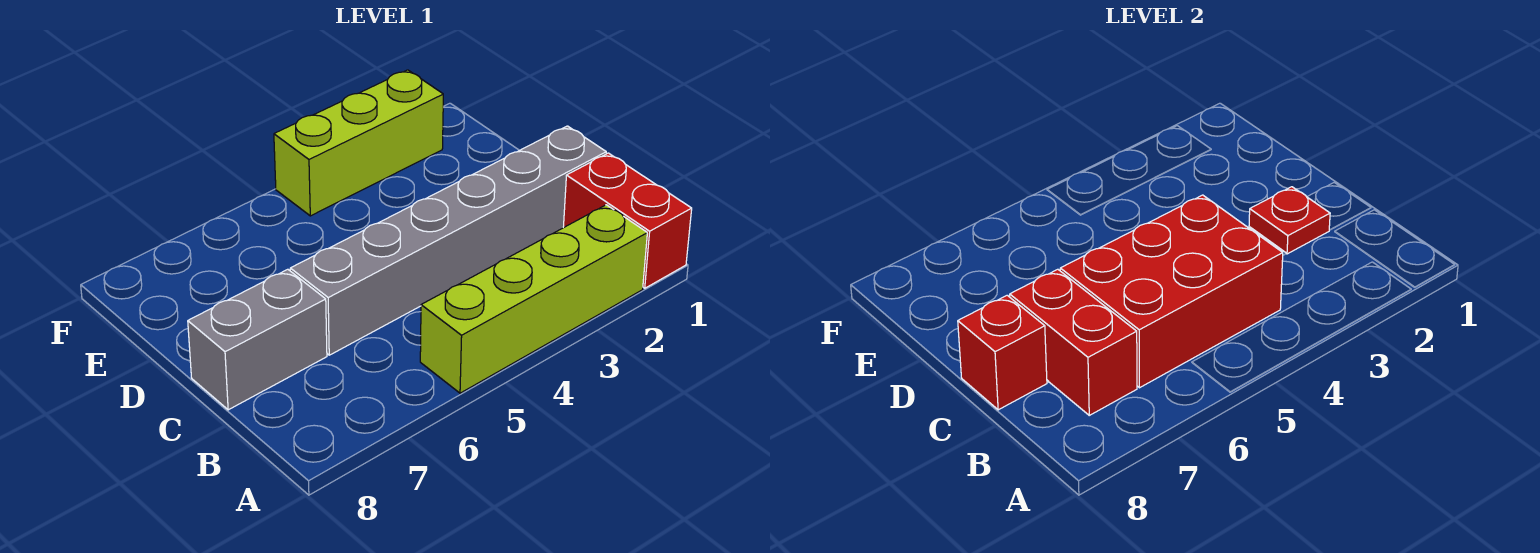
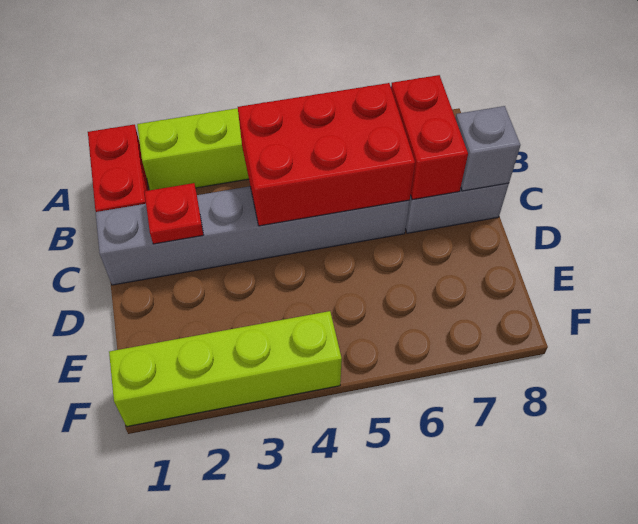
red brick C8 level 2 -> grey brick C8 level 2
lime brick F2:F4 level 1 -> lime brick F1:F4 level 1

